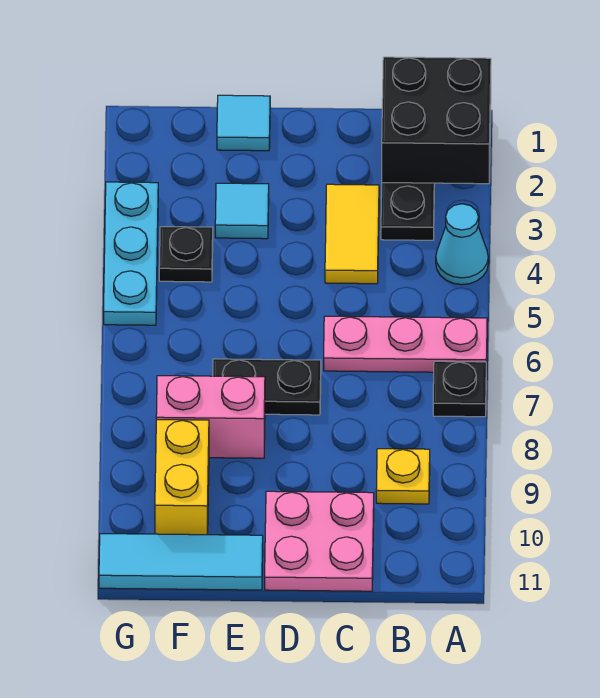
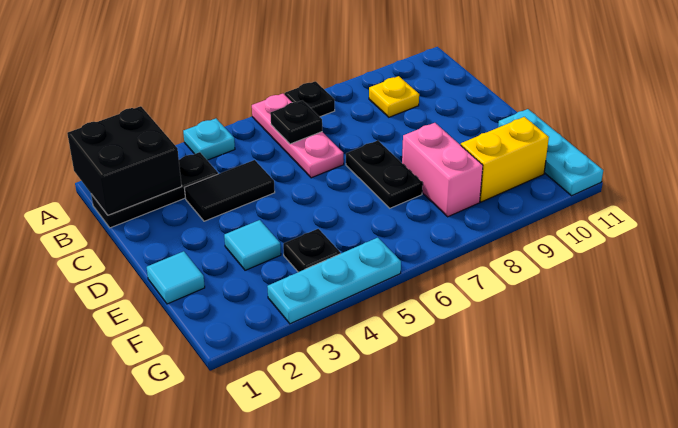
cyan cone A4 level 1 -> cyan plate A4 level 1
none -> black plate B6 level 2
yellow tile C3:C4 level 1 -> black tile C3:C4 level 1
pink plate C10:D11 level 1 -> none
cyan tile E11:G11 level 1 -> cyan plate E11:G11 level 1

